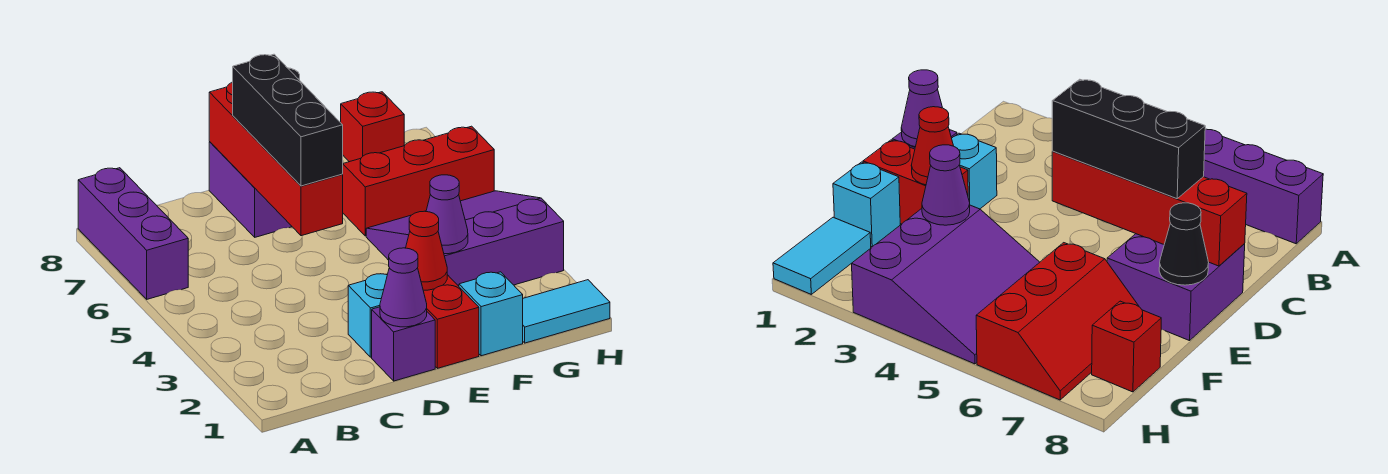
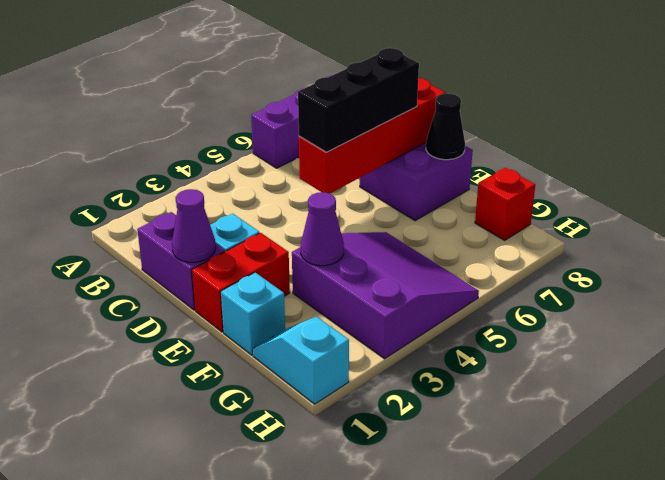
purple brick D1 level 1 -> purple brick C1:D1 level 1
red cone E2 level 2 -> none
red slope F6:H7 level 1 top 6 -> none
cyan tile G1:H1 level 1 -> cyan slope G1:H1 level 1 top H

